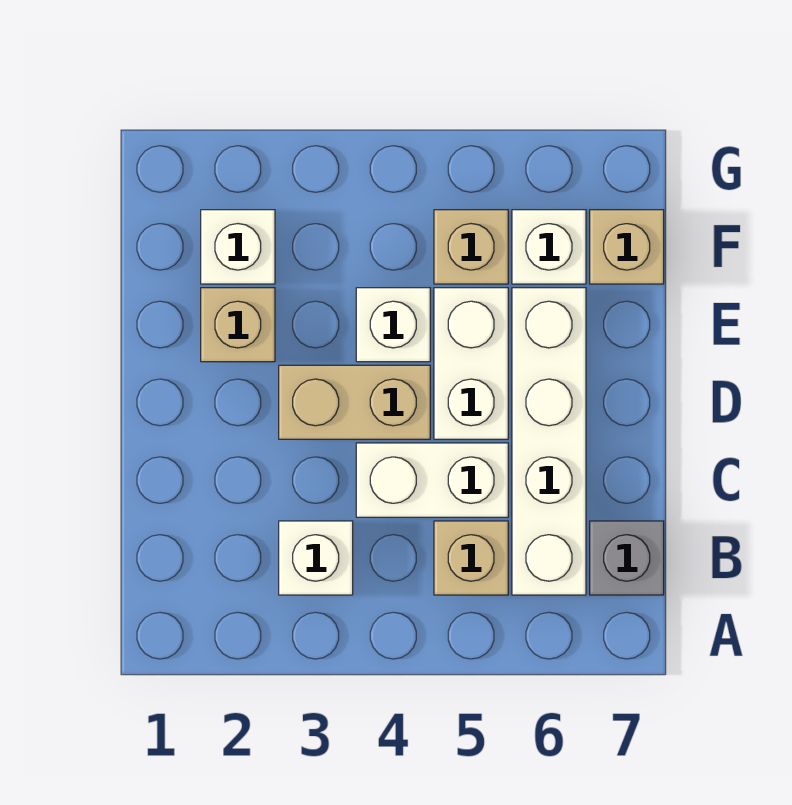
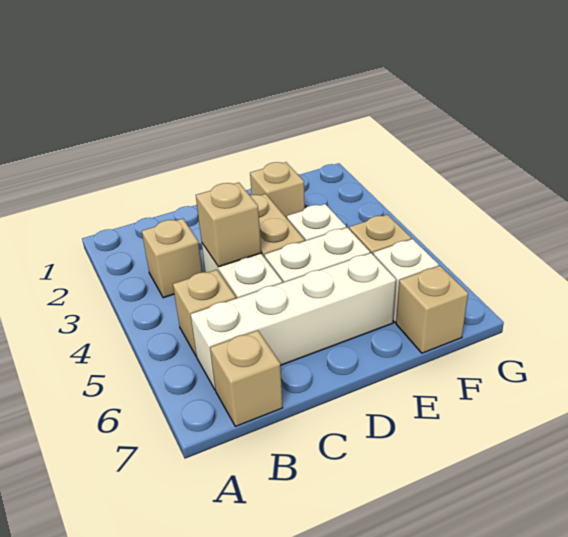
white brick B3 level 1 -> tan brick B3 level 1
grey brick B7 level 1 -> tan brick B7 level 1
none -> tan brick C4 level 2
white brick F2 level 1 -> none

